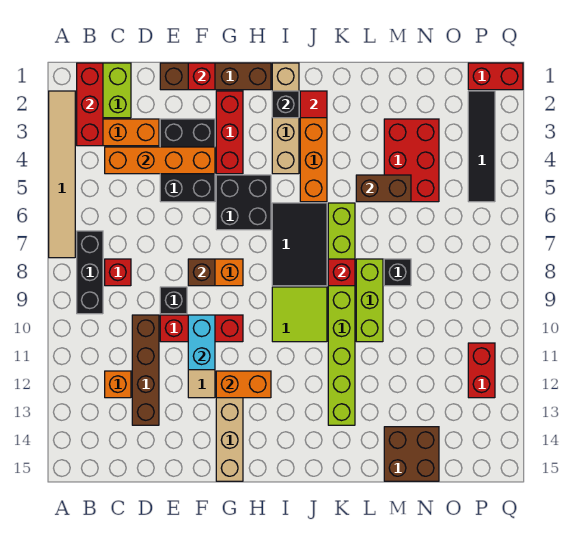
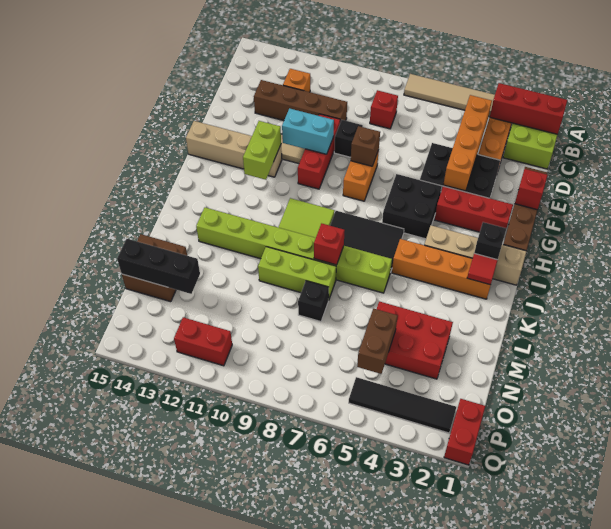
black brick B7:B9 level 1 -> black brick N13:N15 level 2
orange brick G12:H12 level 2 -> lime brick G12:H12 level 2
brown brick L5:M5 level 2 -> brown brick N5:O5 level 2

